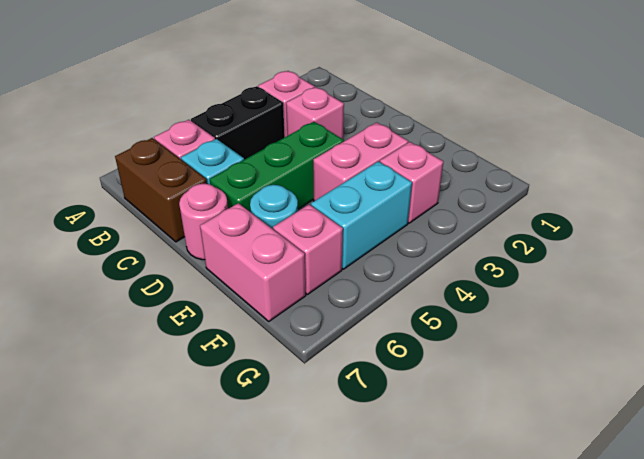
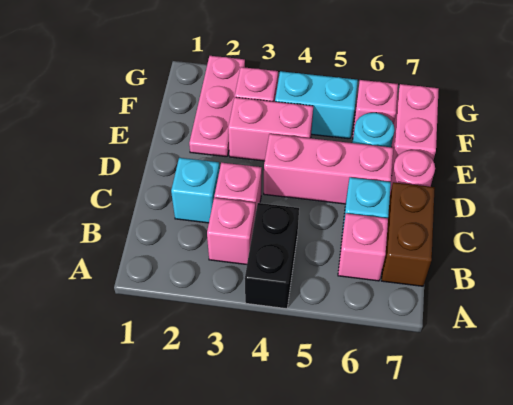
black brick B4:B5 level 1 -> black brick A4:B4 level 1
none -> cyan brick C2 level 1
green brick D4:D6 level 1 -> pink brick D4:D6 level 1
none -> pink plate E2:G2 level 1

